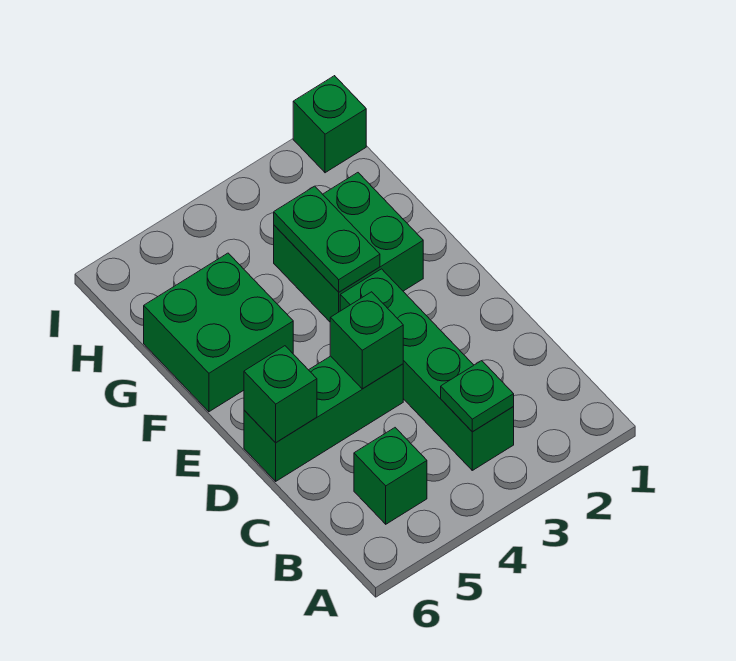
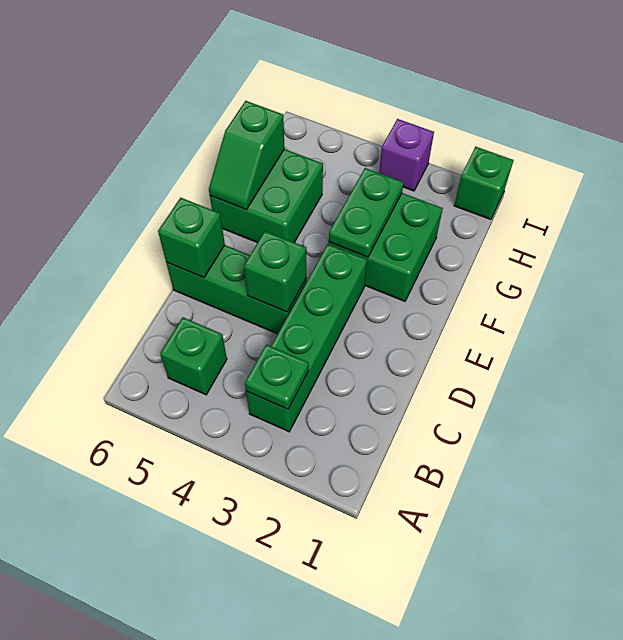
none -> green slope F6:G6 level 2 top G
none -> purple brick I3 level 1

